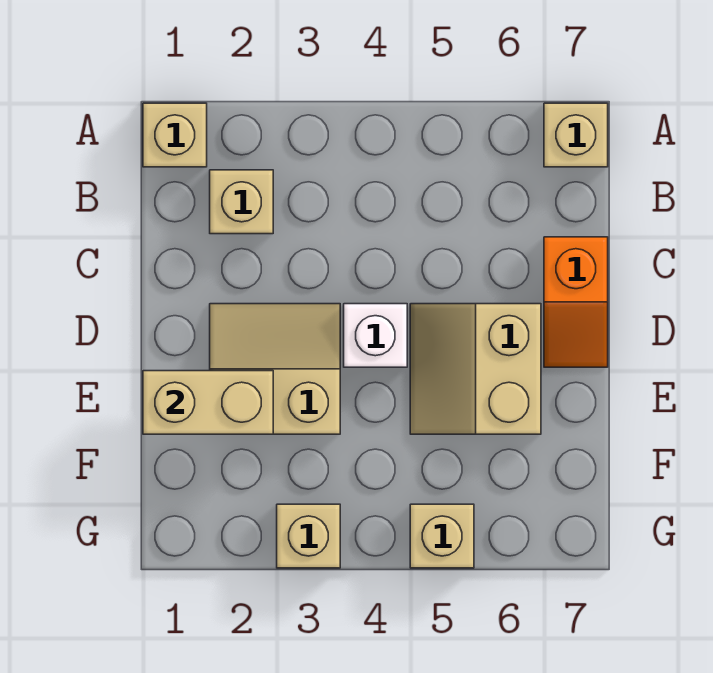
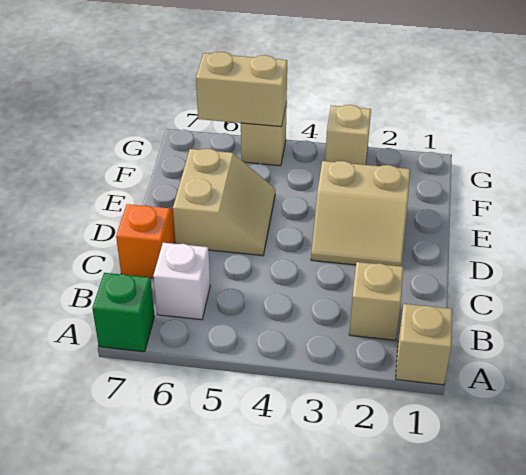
tan brick A7 level 1 -> green brick A7 level 1
white brick D4 level 1 -> white brick B6 level 1
tan brick E1:E2 level 2 -> tan brick G5:G6 level 2

